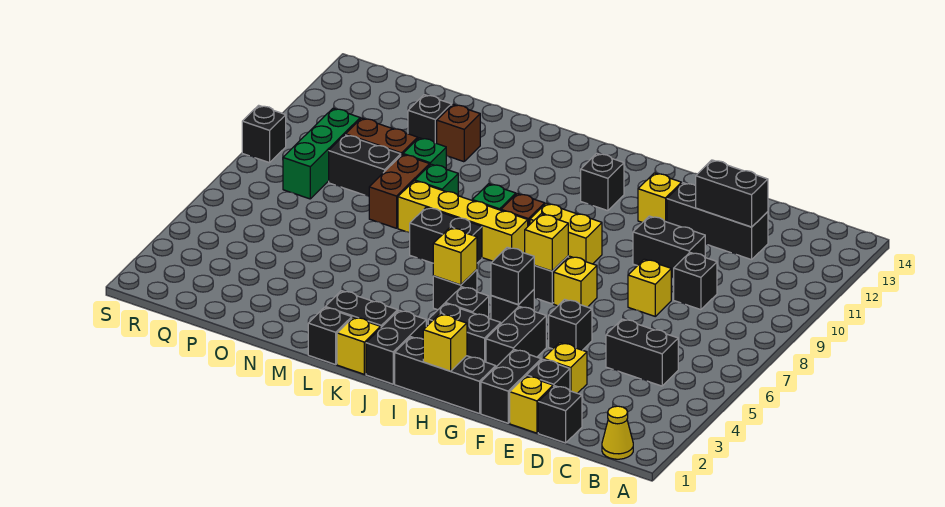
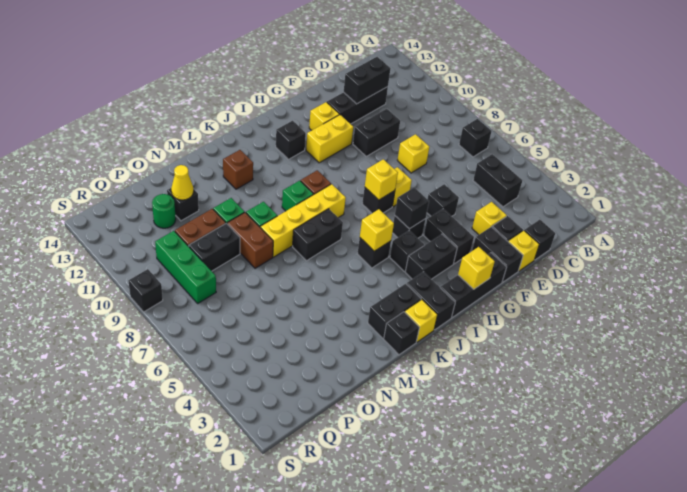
yellow cone B1 level 1 -> yellow cone O12 level 2
black brick C5:D5 level 1 -> black brick C4:C5 level 1
black brick D9 level 1 -> black brick B7 level 1
yellow brick H9:I9 level 1 -> yellow brick G11:H11 level 1
brown brick N12 level 1 -> brown brick L12 level 1
none -> green round brick P12 level 1

